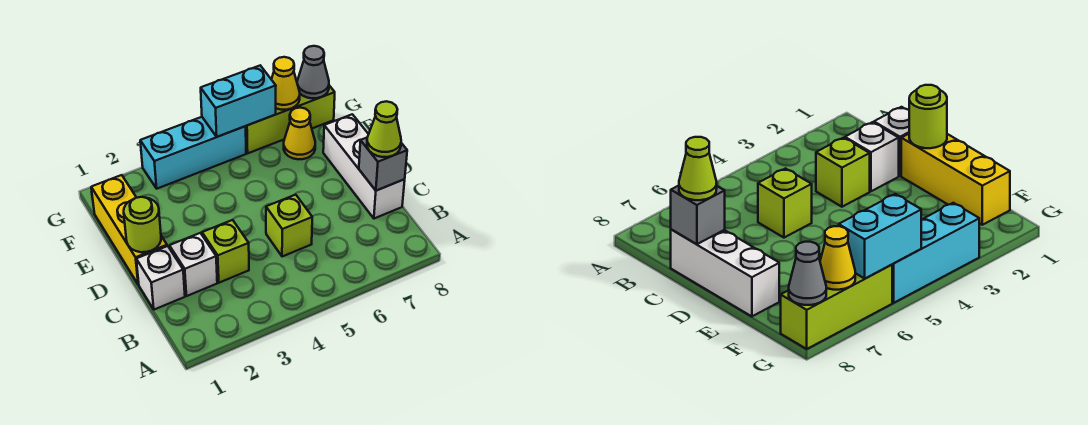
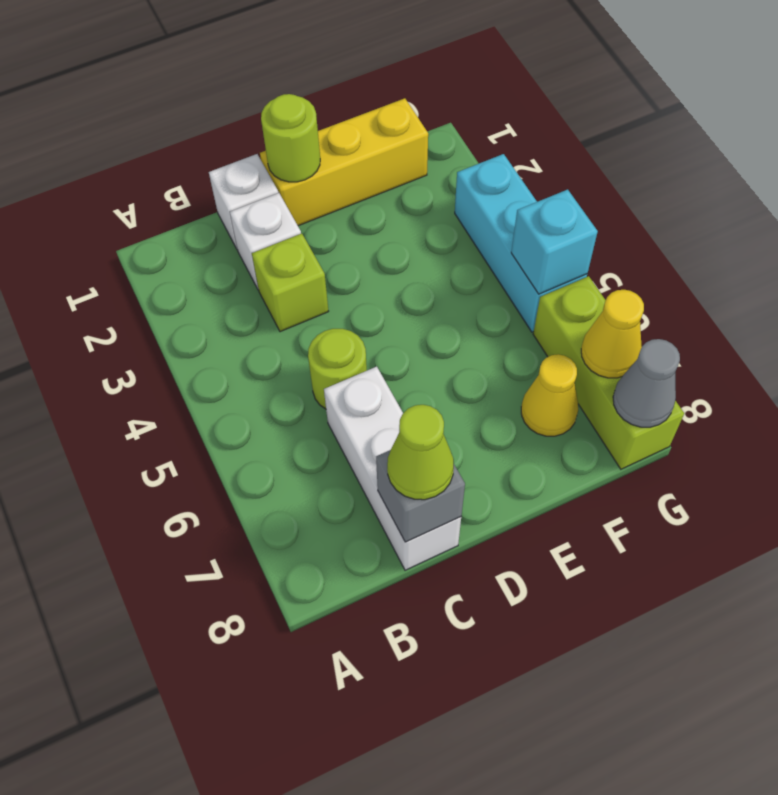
lime brick C5 level 1 -> lime round brick C5 level 1
white brick C8:E8 level 1 -> white brick C6:C8 level 1
cyan brick G5:G6 level 2 -> cyan brick G5 level 2

